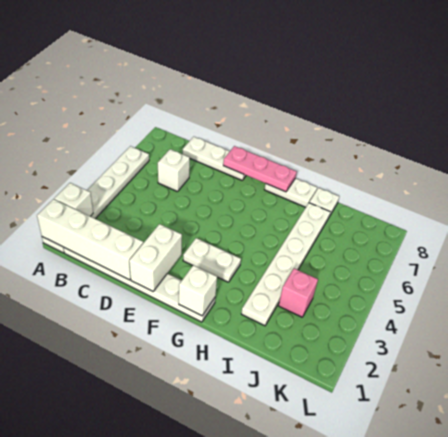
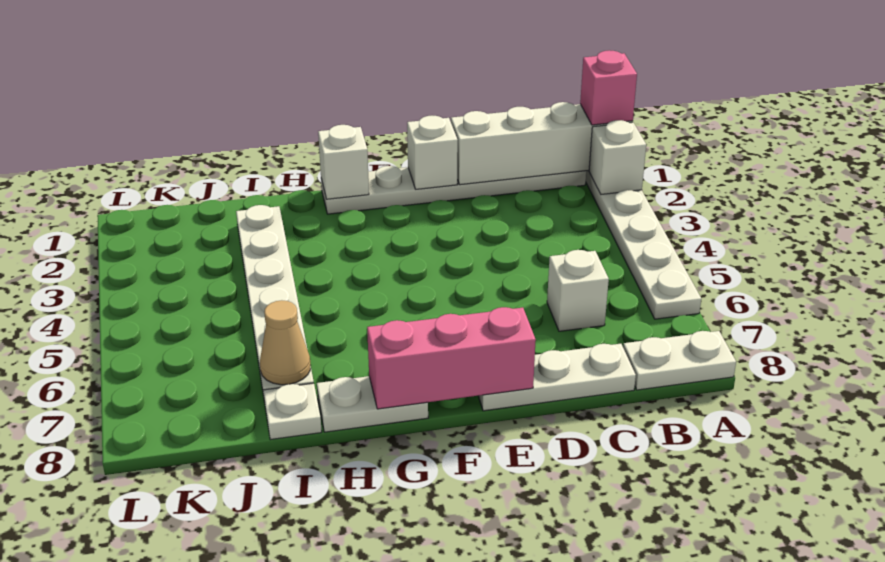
white brick E1:E2 level 2 -> white brick E1 level 2
pink plate E8:G8 level 2 -> pink brick E8:G8 level 2
white plate F3:G3 level 1 -> white plate A8:B8 level 1
none -> tan cone I7 level 2
pink brick J3 level 1 -> pink brick A1 level 3

